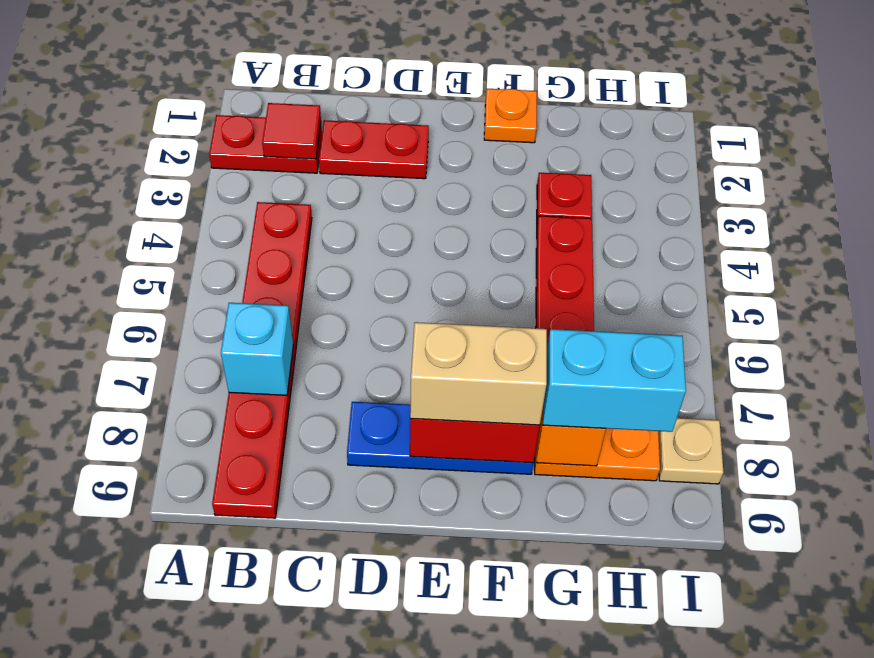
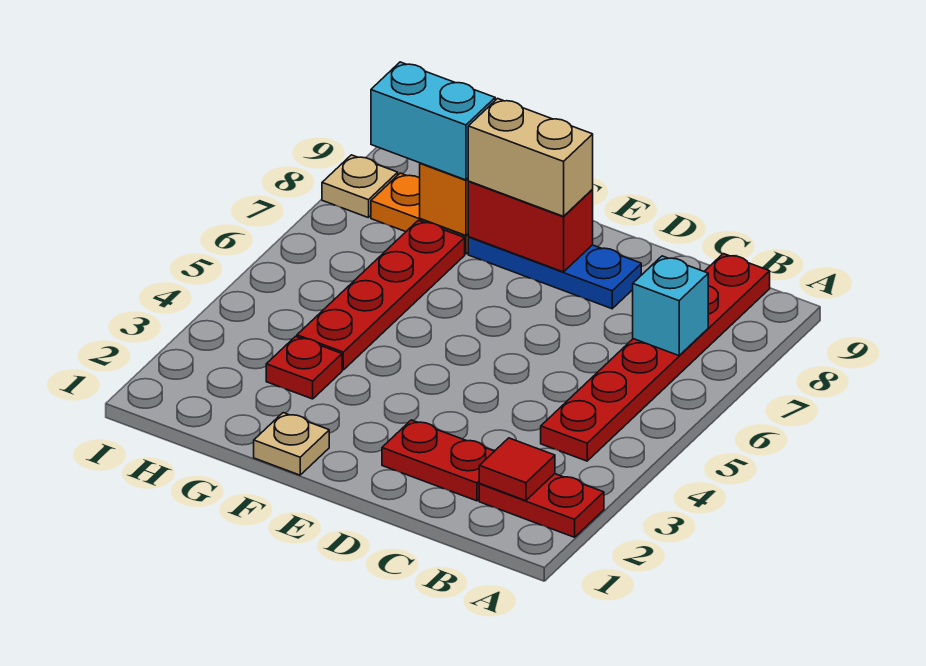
orange plate F1 level 1 -> tan plate F1 level 1

